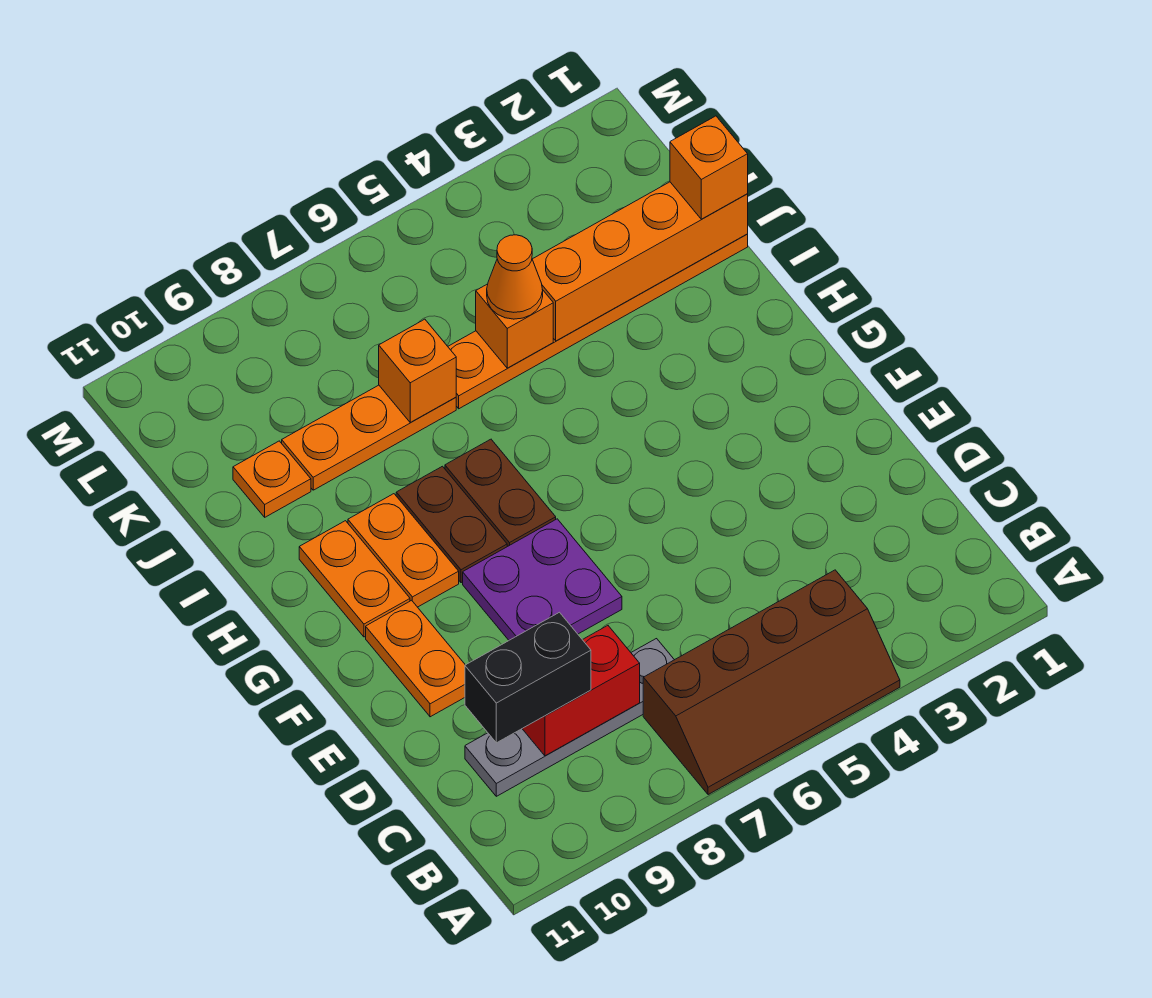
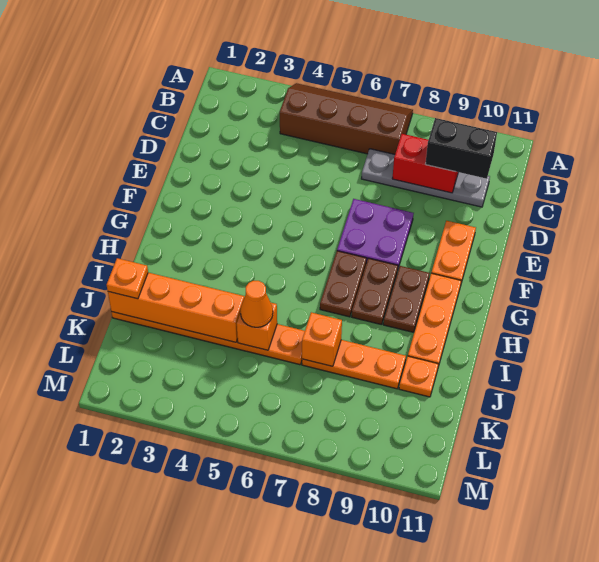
orange plate G9:H9 level 1 -> brown plate G9:H9 level 1
orange plate G10:H10 level 1 -> orange plate G10:I10 level 1
orange brick J1 level 3 -> orange plate J1 level 3

